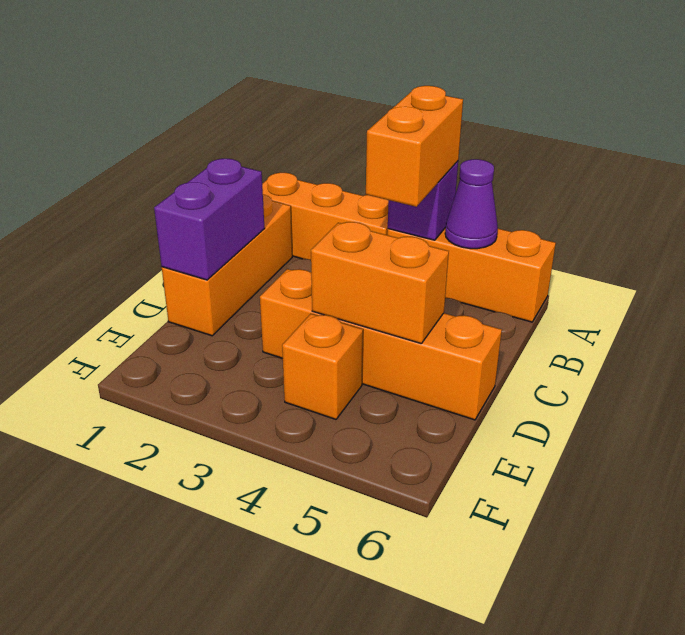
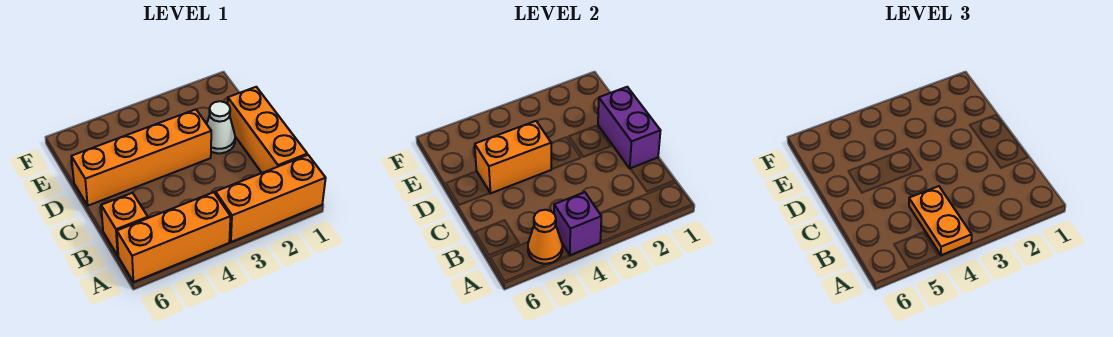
orange brick A4:B4 level 3 -> orange plate A4:B4 level 3
purple cone A5 level 2 -> orange cone A5 level 2
none -> white cone D2 level 1
orange brick E4 level 1 -> orange brick B6 level 1

